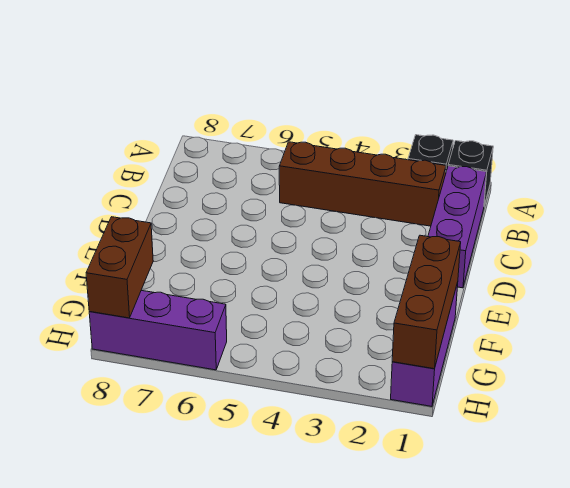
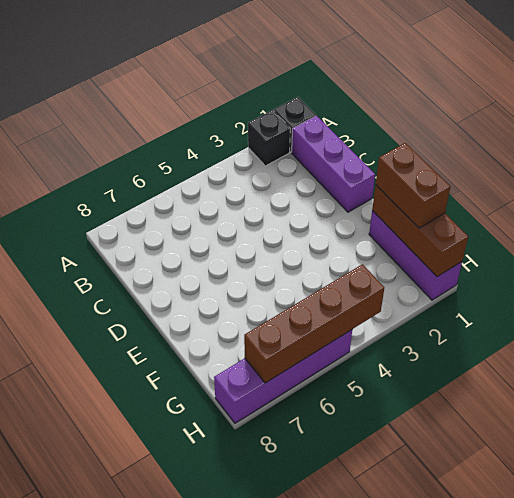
brown brick B2:B5 level 1 -> brown brick H4:H7 level 2
brown brick G8:H8 level 2 -> brown brick F1:G1 level 3
purple brick H6:H8 level 1 -> purple brick H5:H8 level 1

